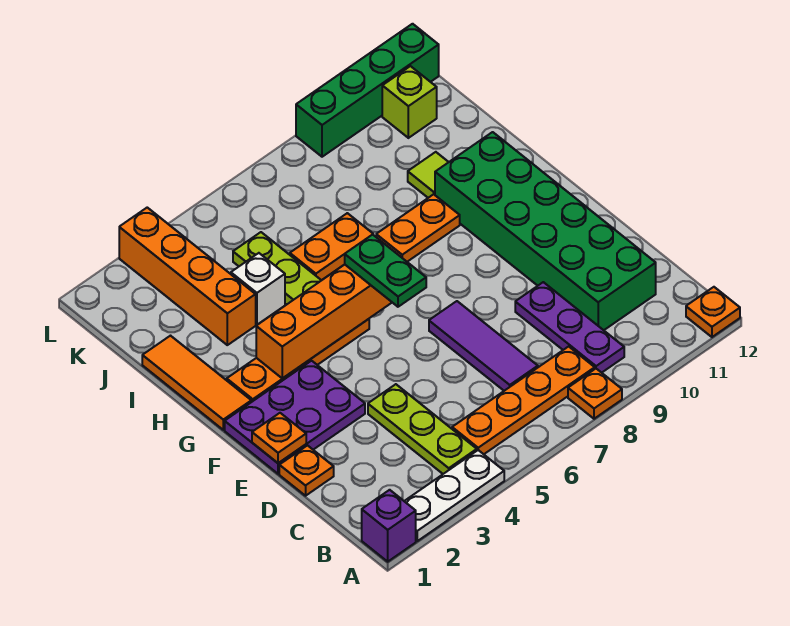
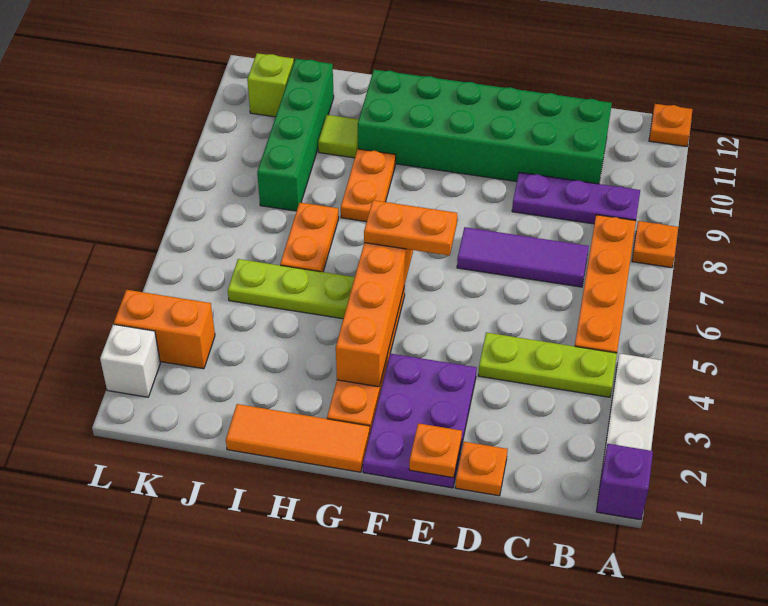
green plate F6:G6 level 3 -> orange plate F6:G6 level 3
orange brick I3:L3 level 1 -> orange brick K3:L3 level 1
white brick I4 level 1 -> white brick L2 level 1
green brick L9:L12 level 1 -> green brick J8:J11 level 1

